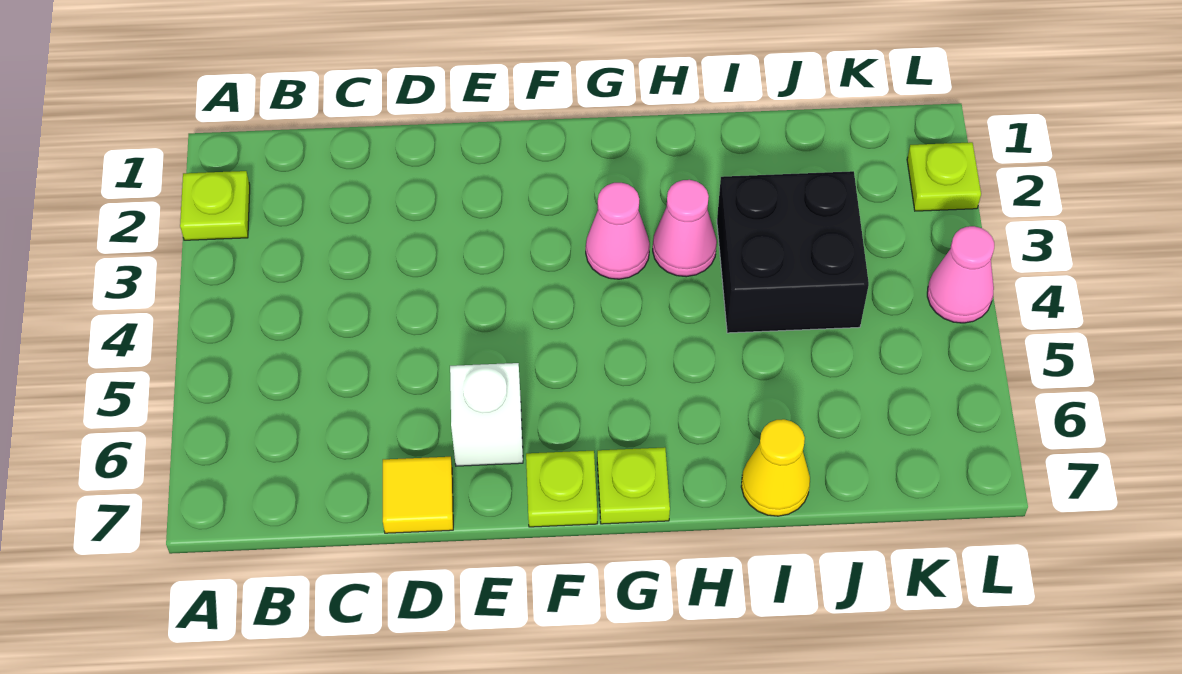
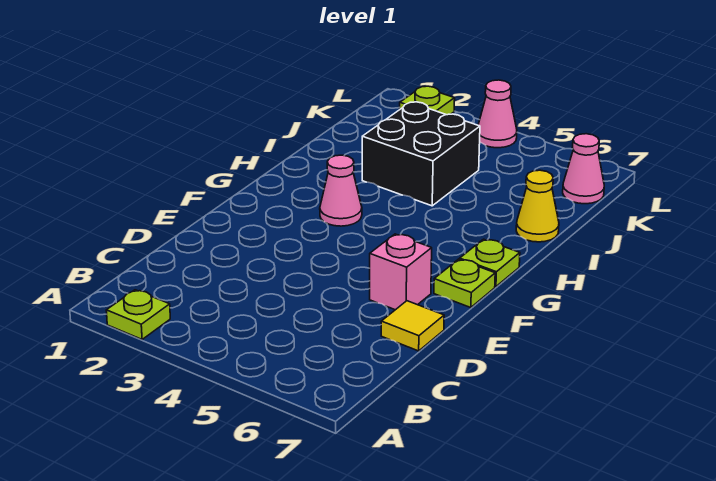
white brick E6 level 1 -> pink brick E6 level 1
pink cone H3 level 1 -> pink cone K7 level 1

